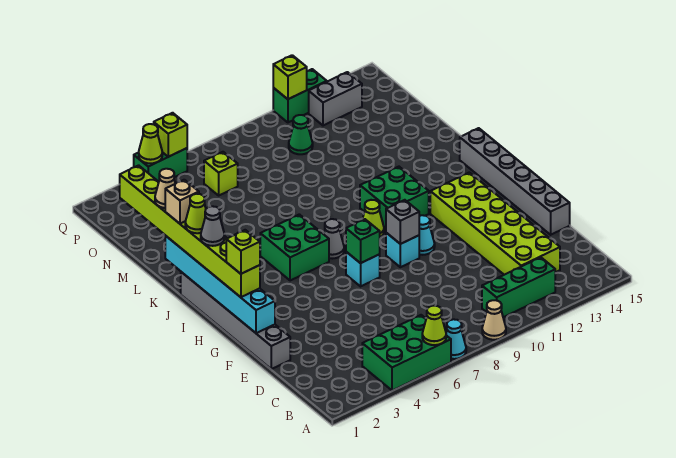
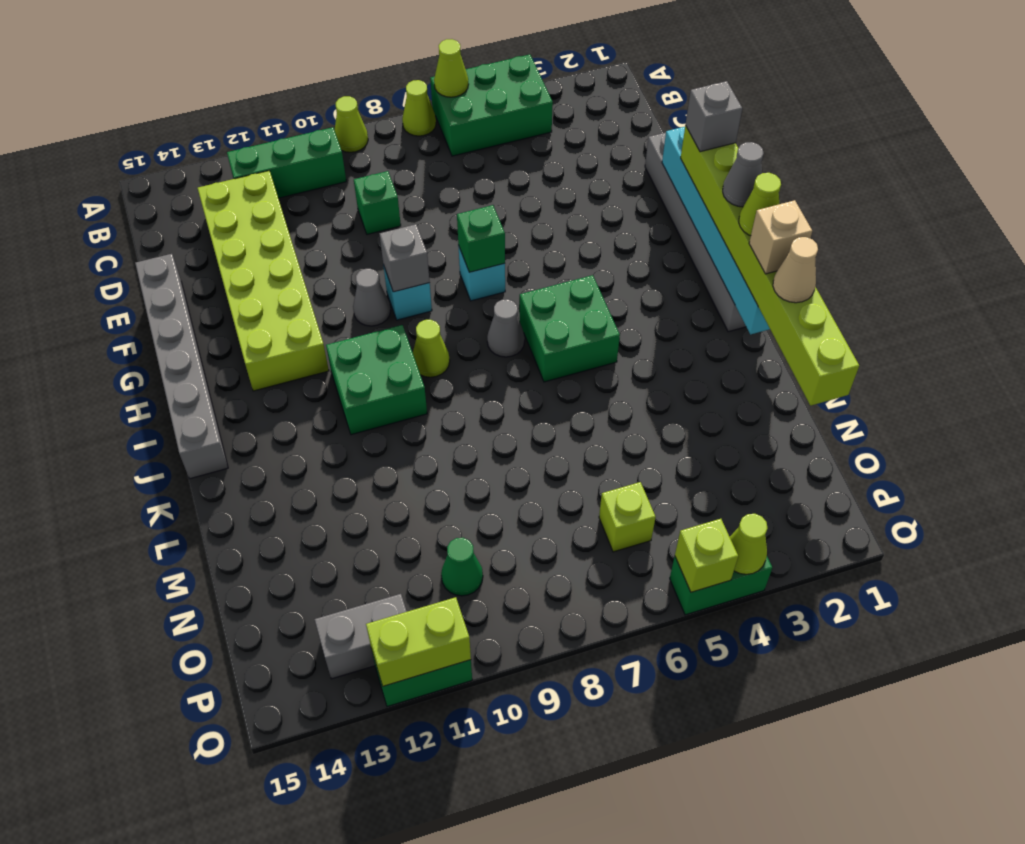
cyan cone A7 level 1 -> lime cone A7 level 1
tan cone A9 level 1 -> lime cone A9 level 1
none -> green brick D9 level 1
lime brick G1 level 4 -> grey brick G1 level 4
cyan cone G10 level 1 -> grey cone G10 level 1
lime brick Q11 level 2 -> lime brick Q11:Q12 level 2

